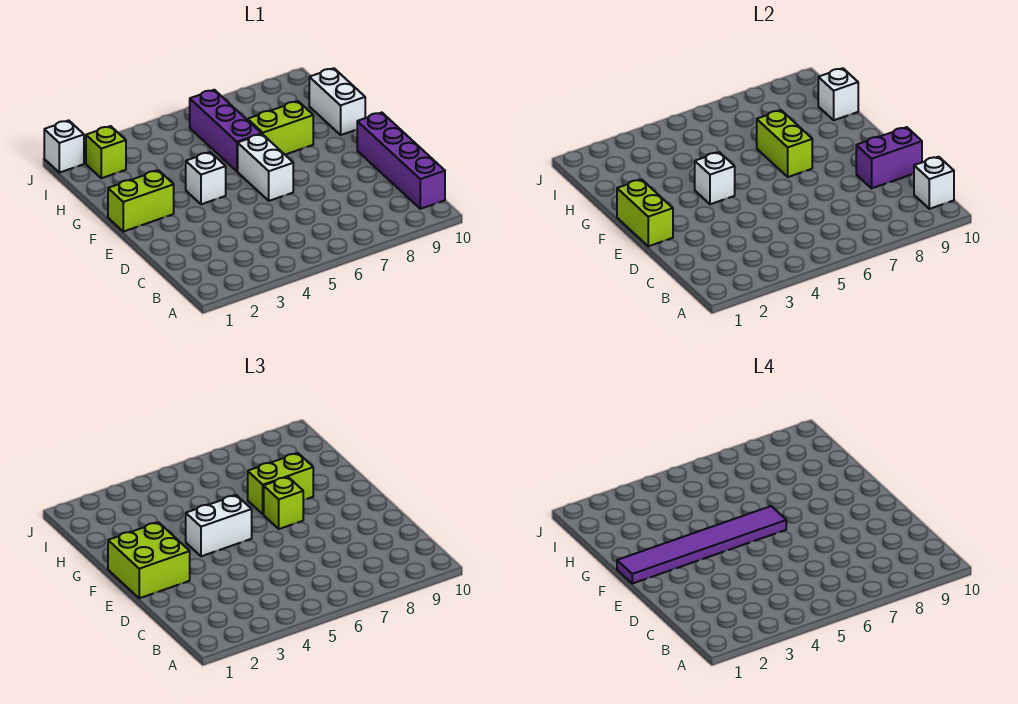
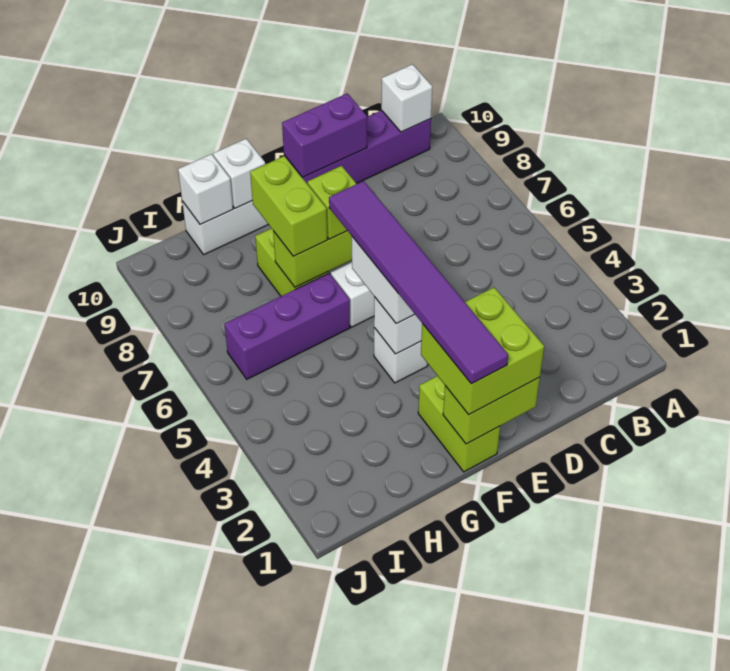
purple brick D9:D10 level 2 -> purple brick D10:E10 level 2
lime brick I2 level 1 -> none
white brick J1 level 1 -> white brick G10 level 2

